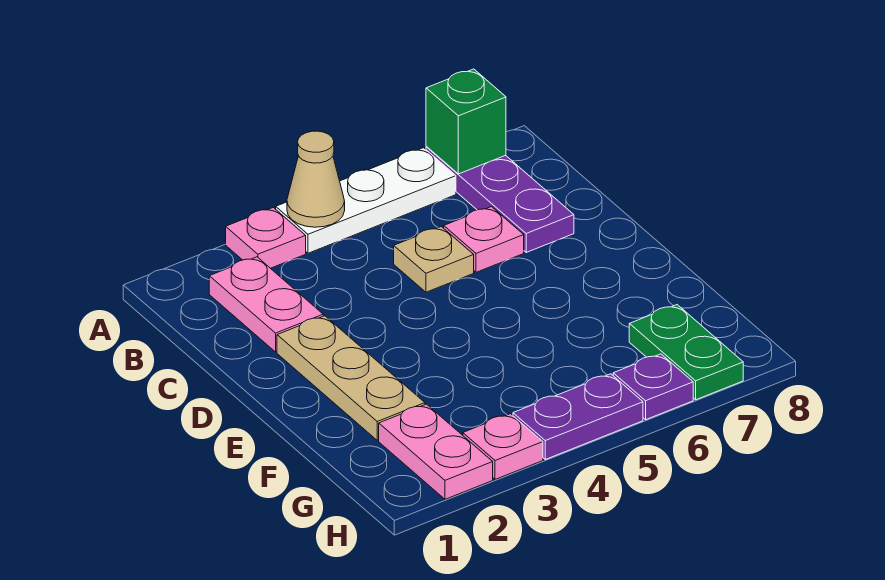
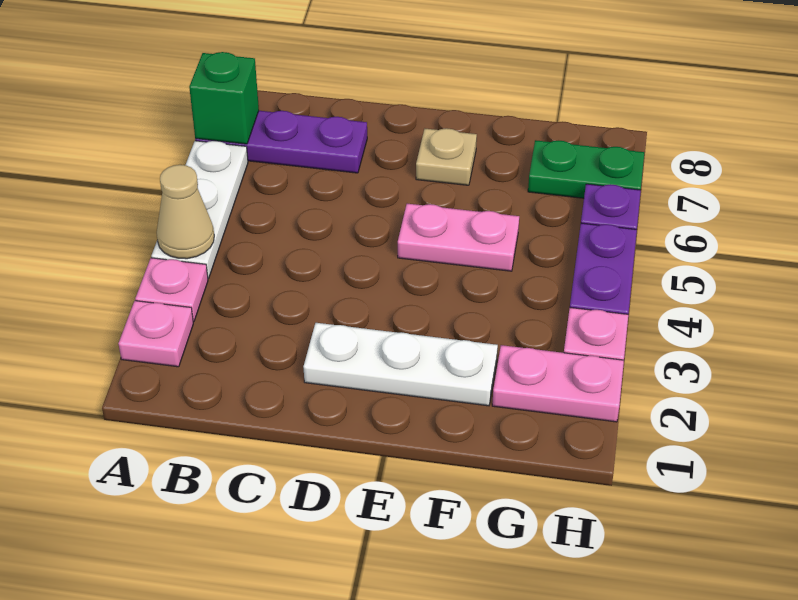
pink plate B2:C2 level 1 -> pink plate E5:F5 level 1
tan plate C5 level 1 -> tan plate E7 level 1
pink plate C6 level 1 -> pink plate A2 level 1
tan plate D2:F2 level 1 -> white plate D2:F2 level 1

